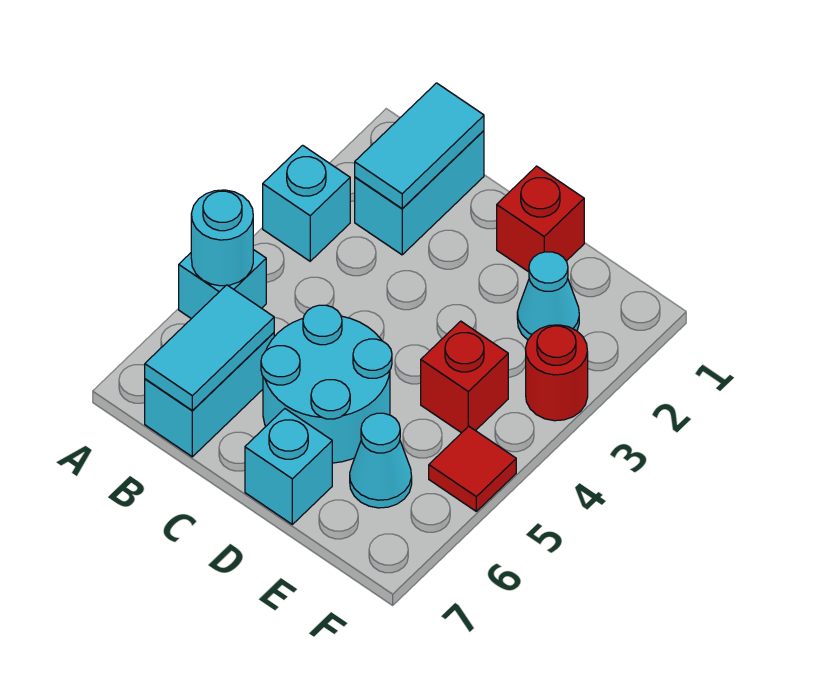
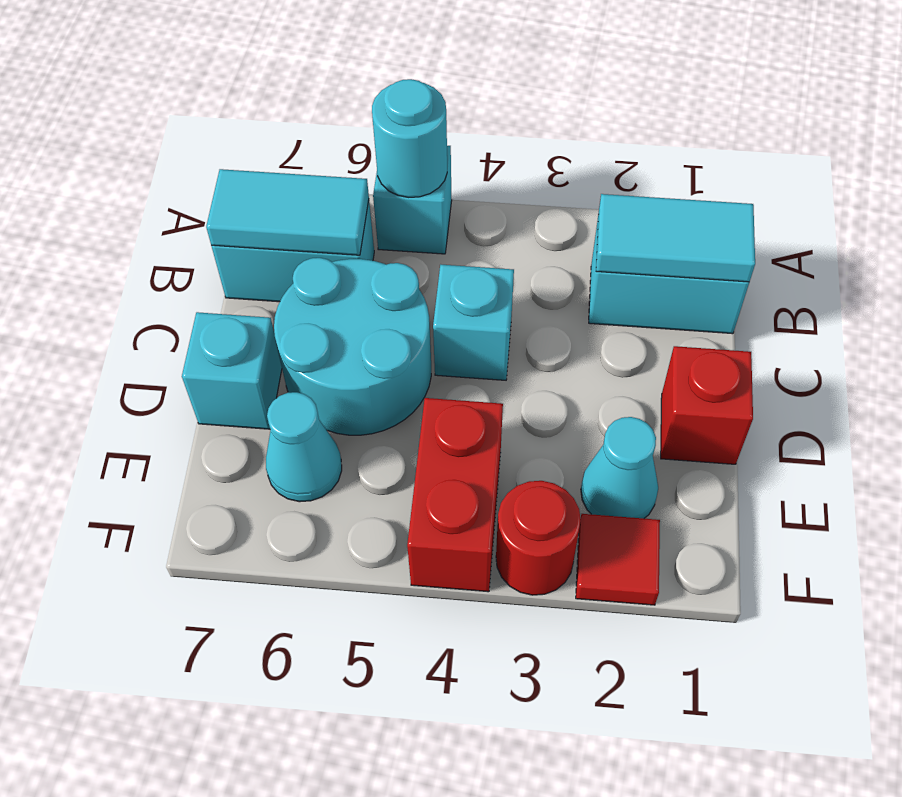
cyan brick A3 level 1 -> cyan brick C4 level 1
red brick E4 level 1 -> red brick E4:F4 level 1
red tile F5 level 1 -> red tile F2 level 1

